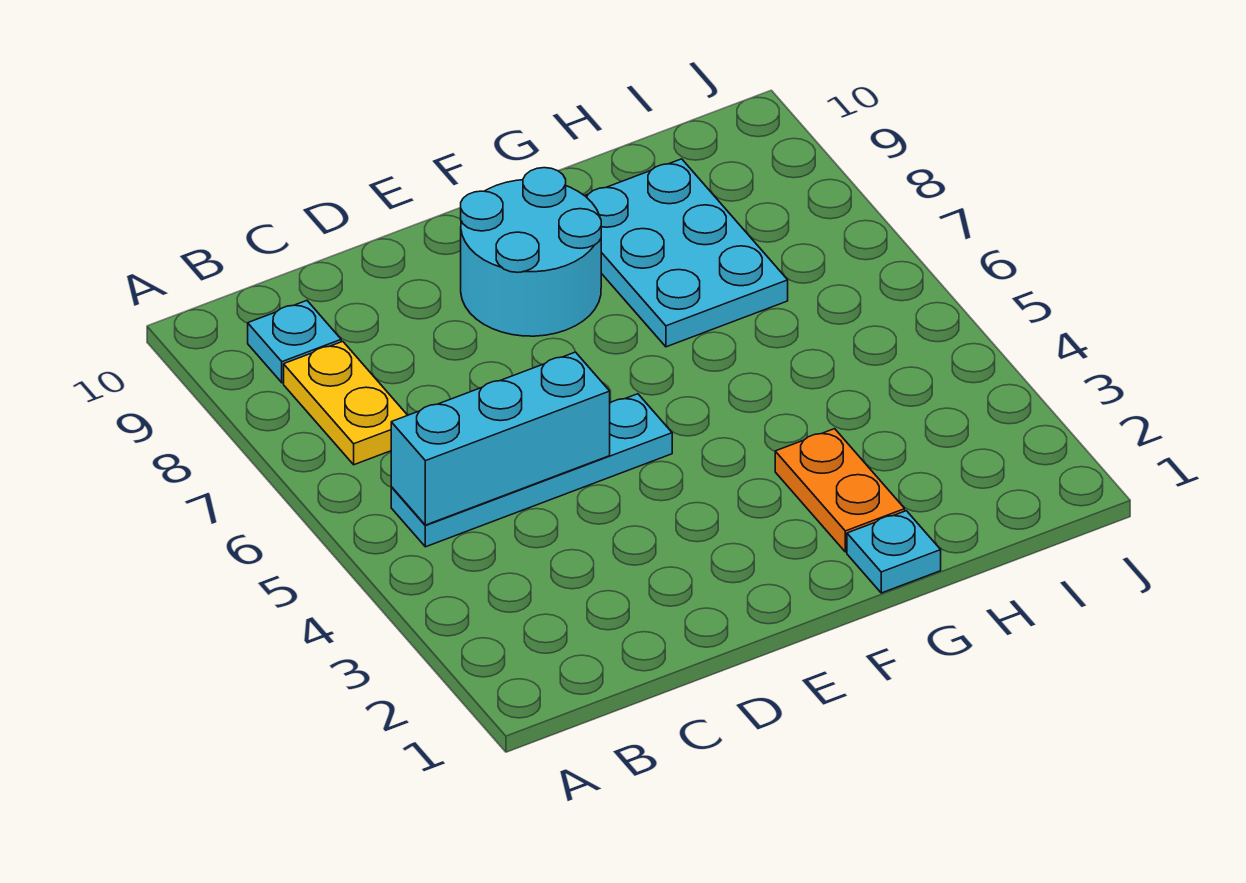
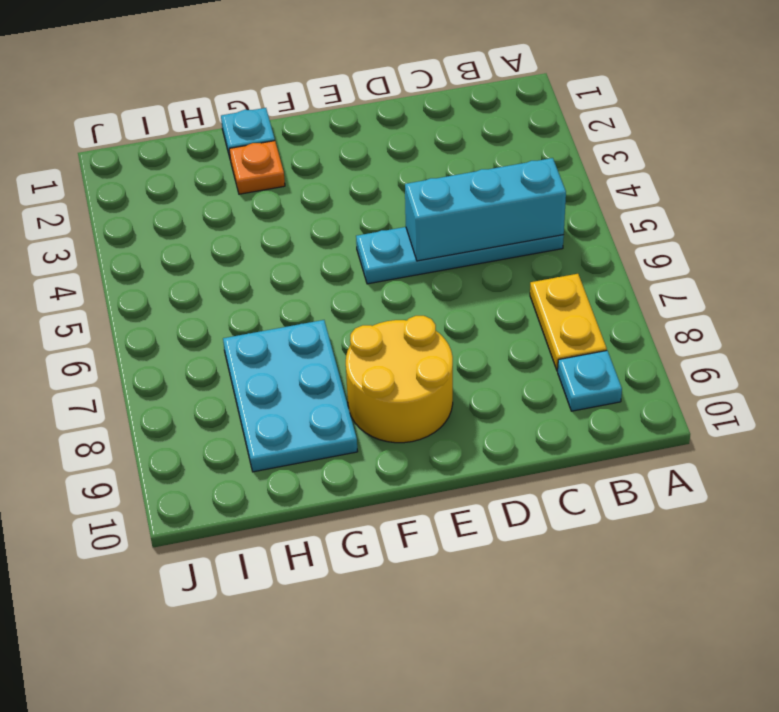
cyan round brick E8:F9 level 1 -> yellow round brick E8:F9 level 1
orange plate G2:G3 level 1 -> orange plate G2 level 1

